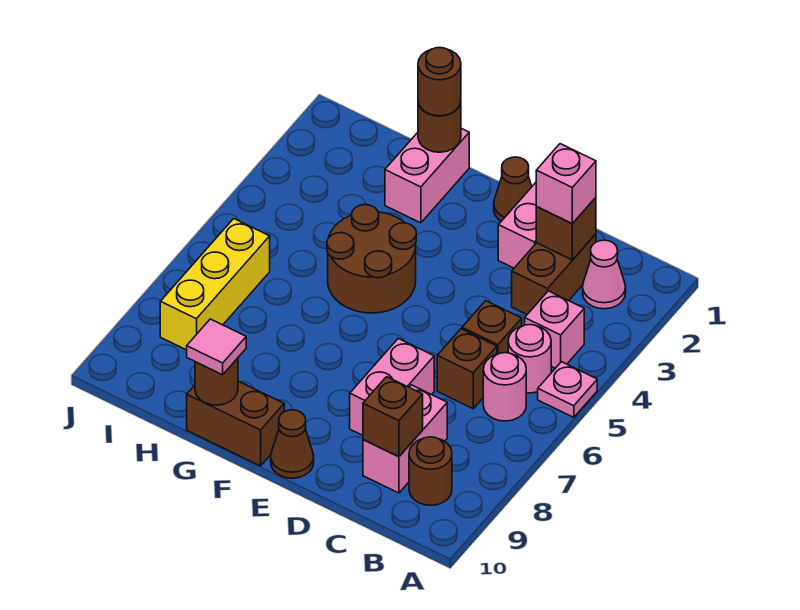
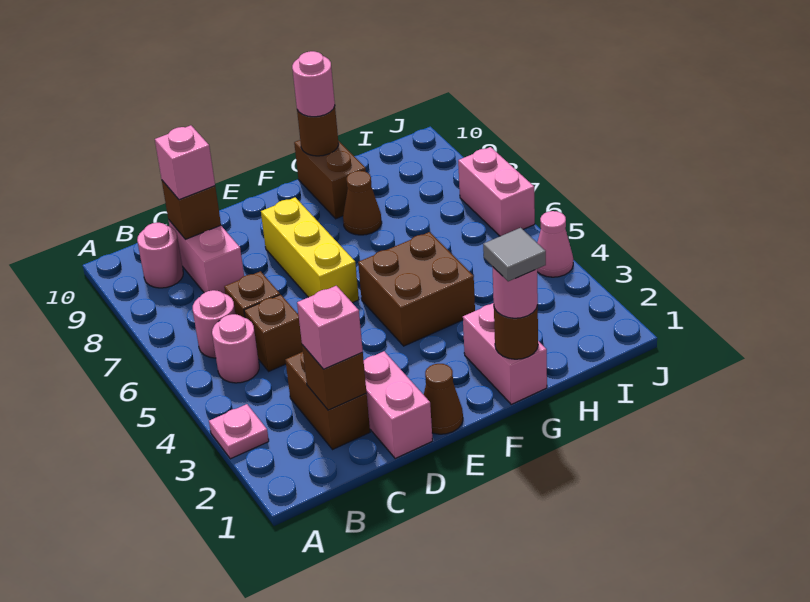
pink plate A5 level 1 -> pink plate A3 level 1
pink cone B2 level 1 -> pink cone J4 level 1
pink brick B4 level 1 -> pink brick C9 level 3
brown round brick B9 level 1 -> pink round brick B9 level 1
pink brick D7:D8 level 1 -> pink brick J6:J7 level 1
brown cone E10 level 1 -> brown cone G8 level 1
brown round brick F4:G5 level 1 -> brown brick F4:G5 level 1
brown brick F10:G10 level 1 -> brown brick G9:G10 level 1
brown round brick G1 level 3 -> pink round brick G1 level 3
none -> grey tile G1 level 4
pink tile G10 level 3 -> pink round brick G10 level 3
yellow brick I6:I8 level 1 -> yellow brick E6:E8 level 1

